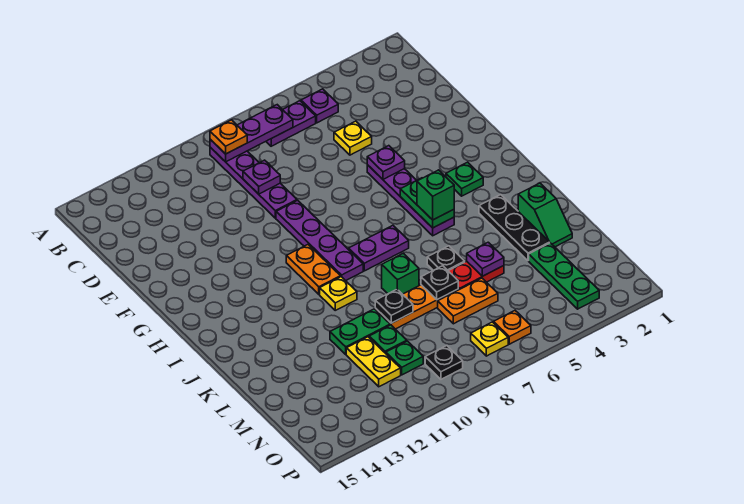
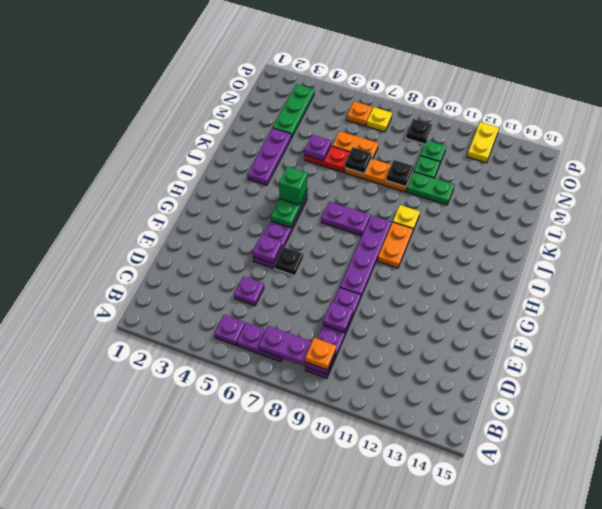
yellow plate D5 level 1 -> purple plate D5 level 1
green plate H3 level 1 -> none
black plate J3:L3 level 1 -> purple plate J3:L3 level 1
green slope K2:L2 level 1 top K -> none
black plate K6 level 1 -> black plate F6 level 1
green brick K8 level 1 -> none
yellow plate M11:N11 level 1 -> yellow plate O12:P12 level 1

